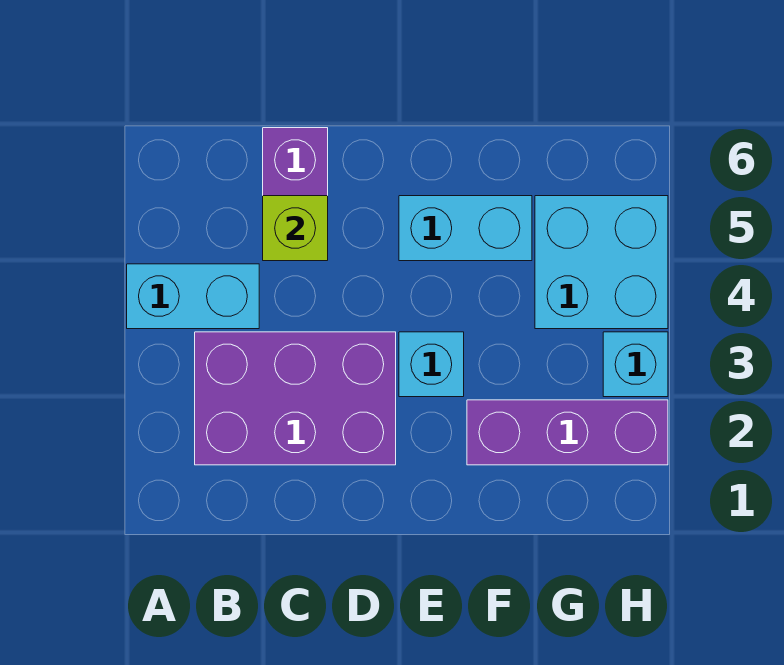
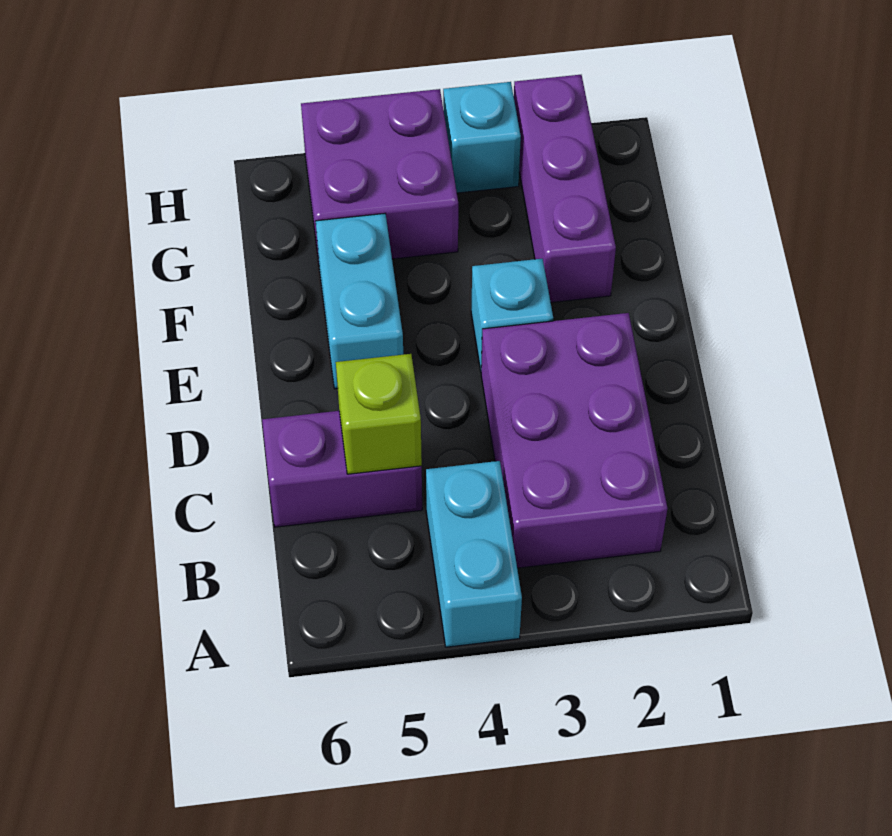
cyan brick G4:H5 level 1 -> purple brick G4:H5 level 1

